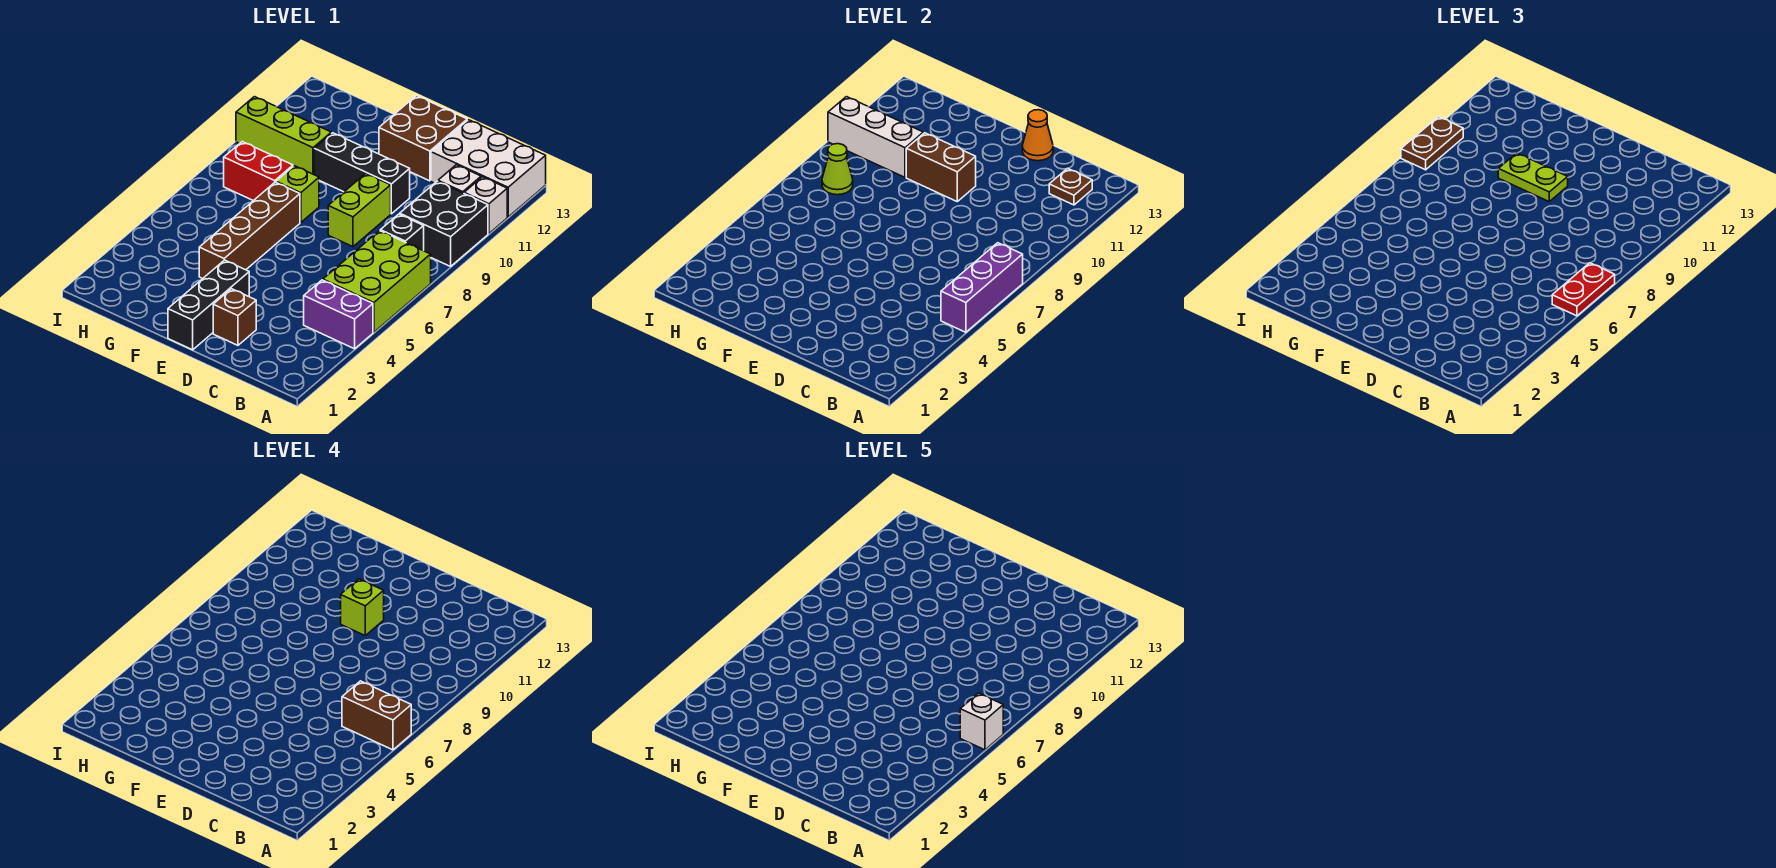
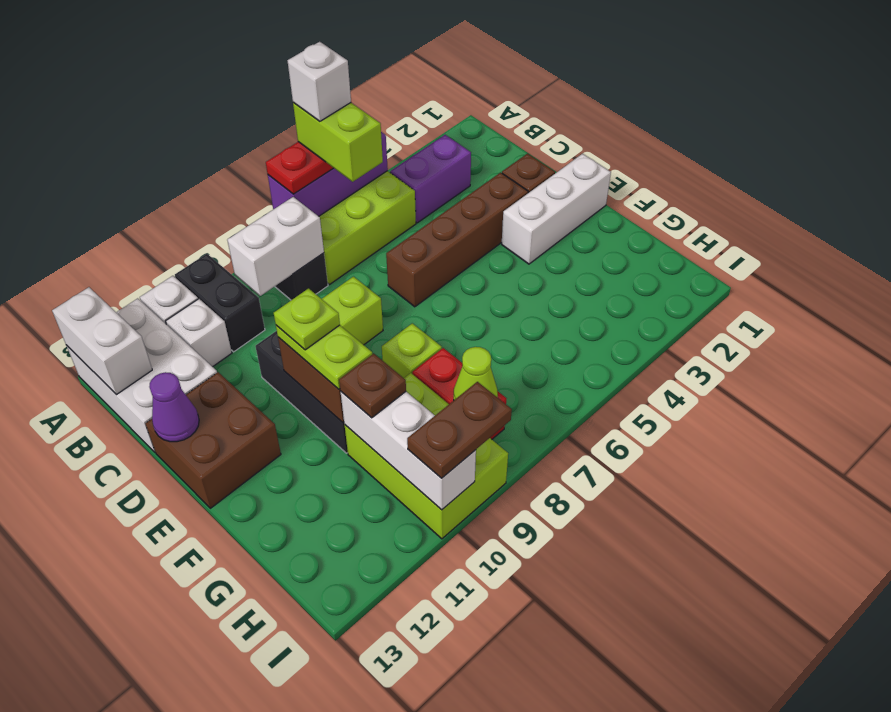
purple brick A4:B4 level 1 -> purple brick B3:B4 level 1
brown brick A6:B6 level 4 -> lime brick A6:B6 level 4
black brick A9:B10 level 1 -> black brick A10:B10 level 1
none -> white brick A13:B13 level 2
none -> white brick B8:B9 level 2
brown plate B12 level 2 -> brown plate G10 level 3
orange cone D13 level 2 -> purple cone D13 level 2
black brick E1:E3 level 1 -> white brick E1:E3 level 1
lime brick E10 level 4 -> lime plate E10 level 4
brown brick F4:F7 level 1 -> brown brick D3:D6 level 1
lime brick G10:I10 level 1 -> lime brick G9:I10 level 1

